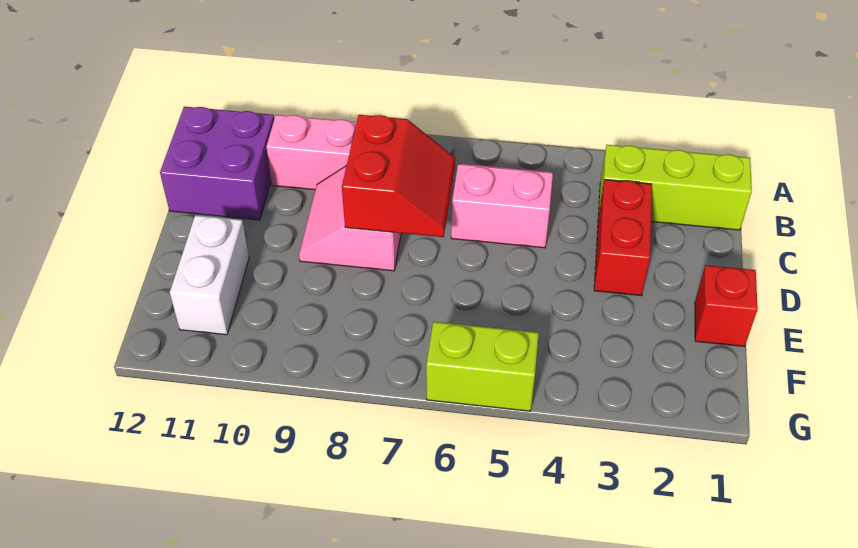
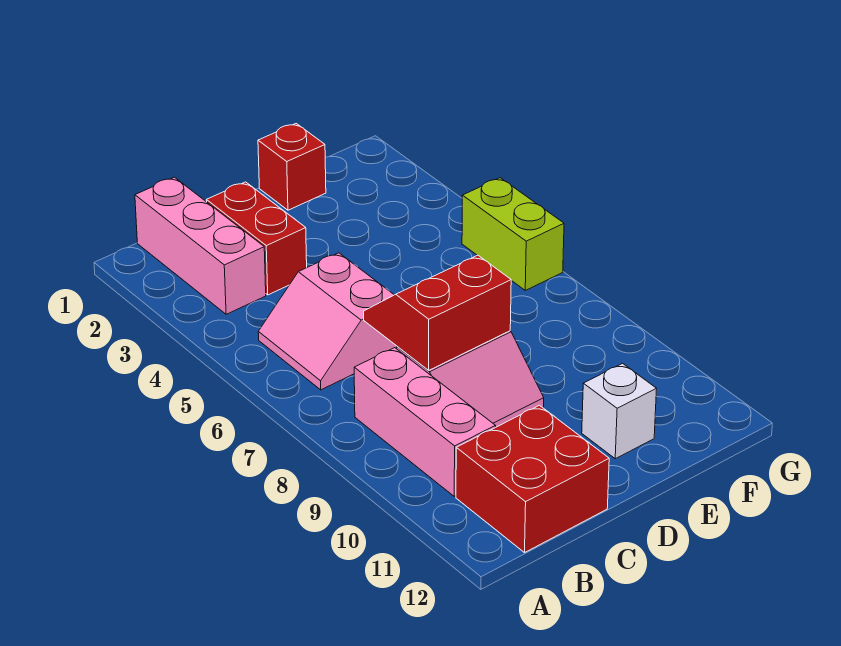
lime brick B1:B3 level 1 -> pink brick B1:B3 level 1
purple brick B11:C12 level 1 -> red brick B11:C12 level 1
red brick C3:D3 level 1 -> red brick C2:C3 level 1
white brick E11:F11 level 1 -> white brick E11 level 1

